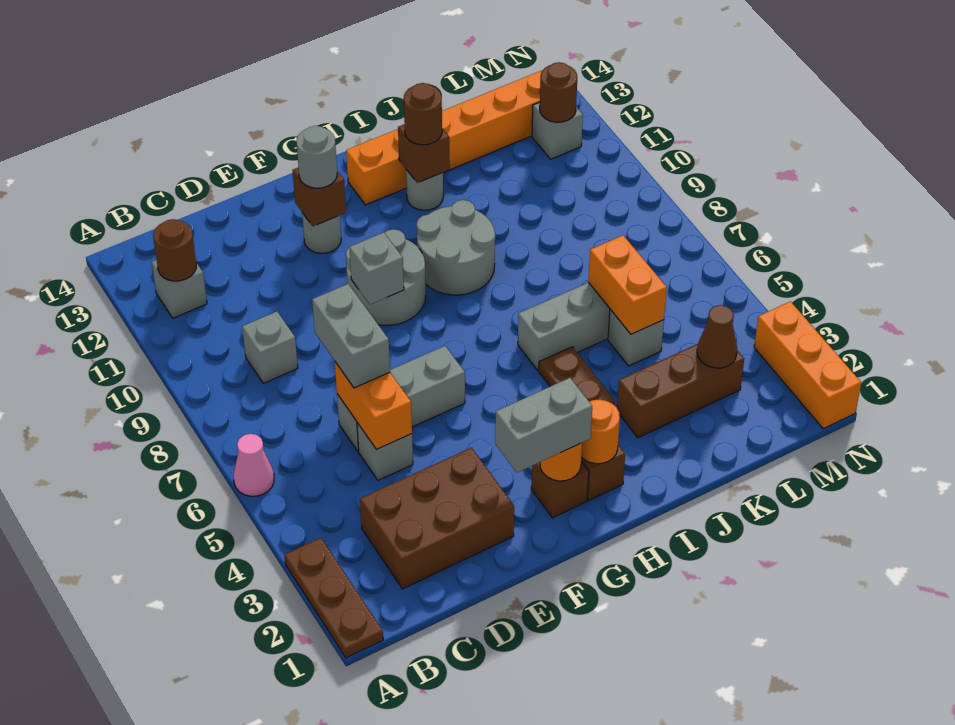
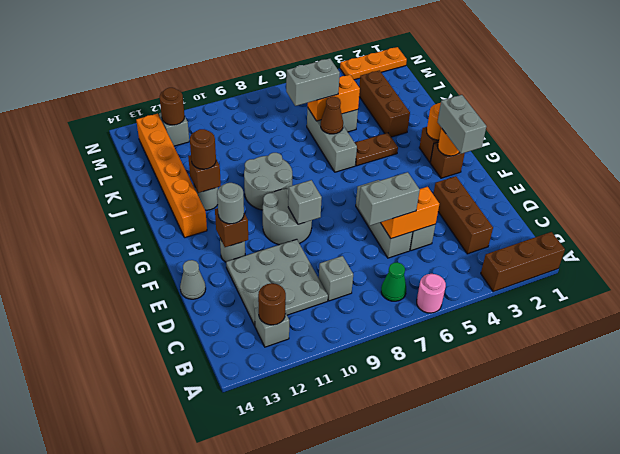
brown plate A1:A3 level 1 -> brown brick A1:A3 level 1
pink cone A6 level 1 -> pink round brick A6 level 1
none -> green cone B7 level 1
brown brick C2:E3 level 1 -> brown brick C3:E3 level 1
none -> grey plate C10:E12 level 1
none -> grey cone E14 level 1
none -> grey brick K6:K7 level 3
brown cone L3 level 2 -> brown cone J6 level 2
orange brick N1:N3 level 1 -> orange plate N1:N3 level 1

